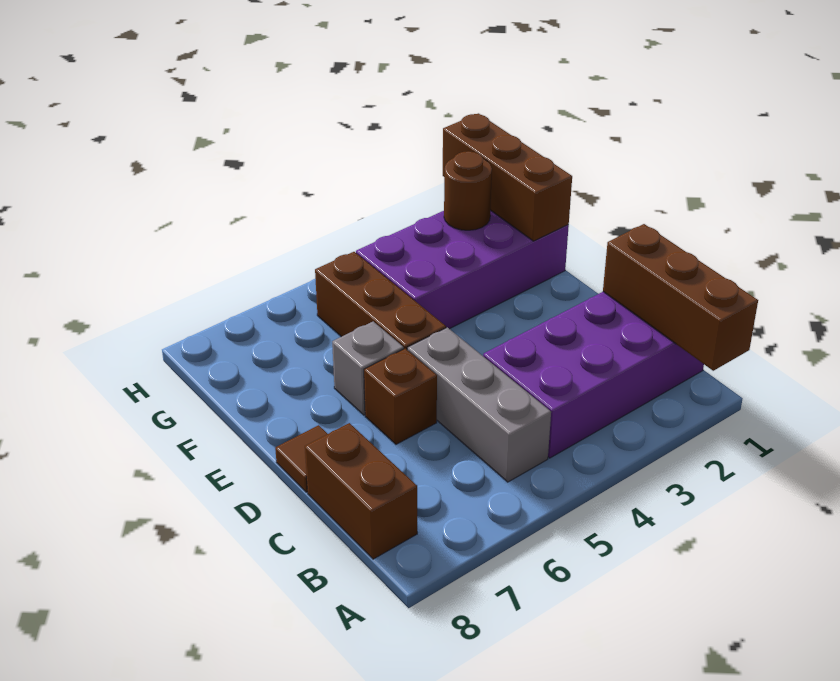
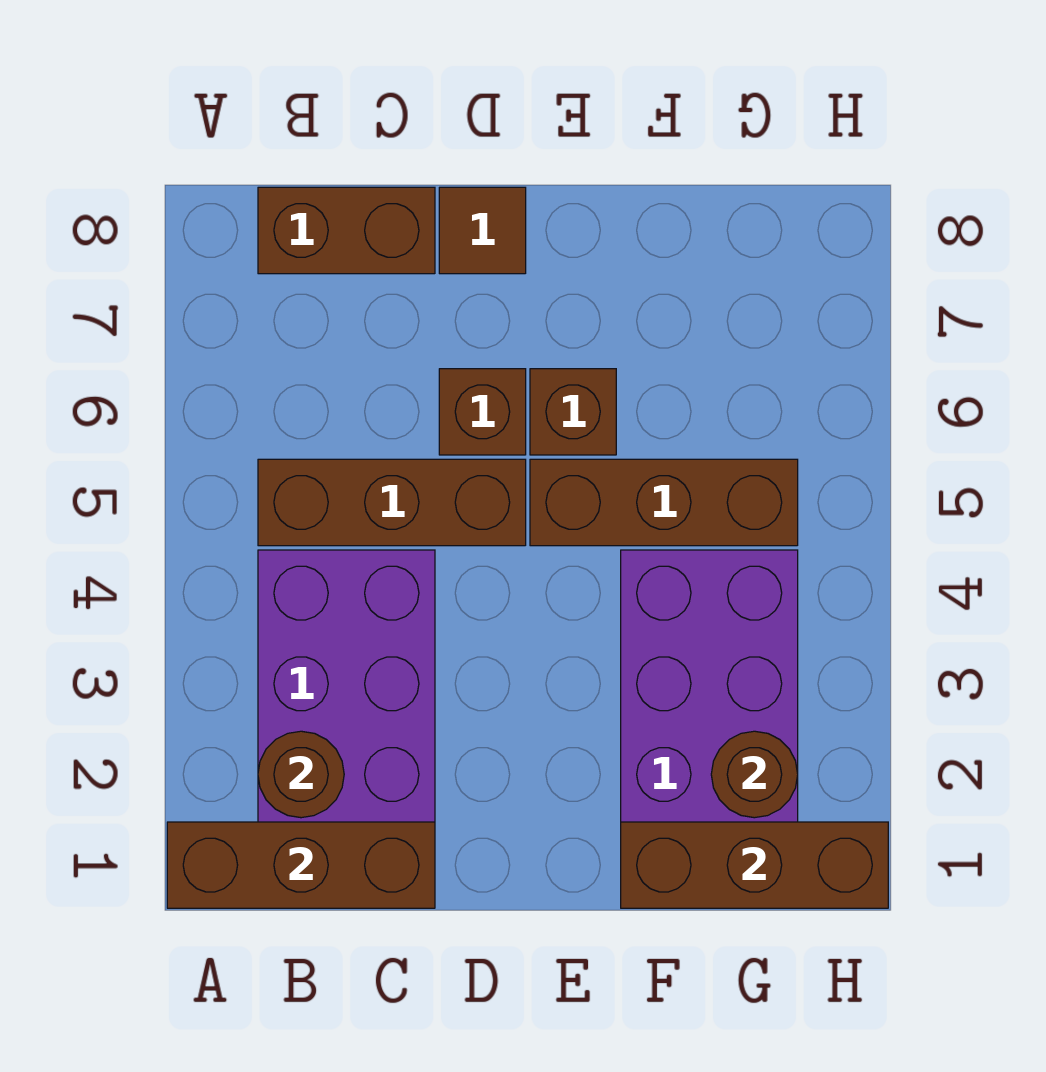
none -> brown round brick B2 level 2
grey brick B5:D5 level 1 -> brown brick B5:D5 level 1
grey brick E6 level 1 -> brown brick E6 level 1

